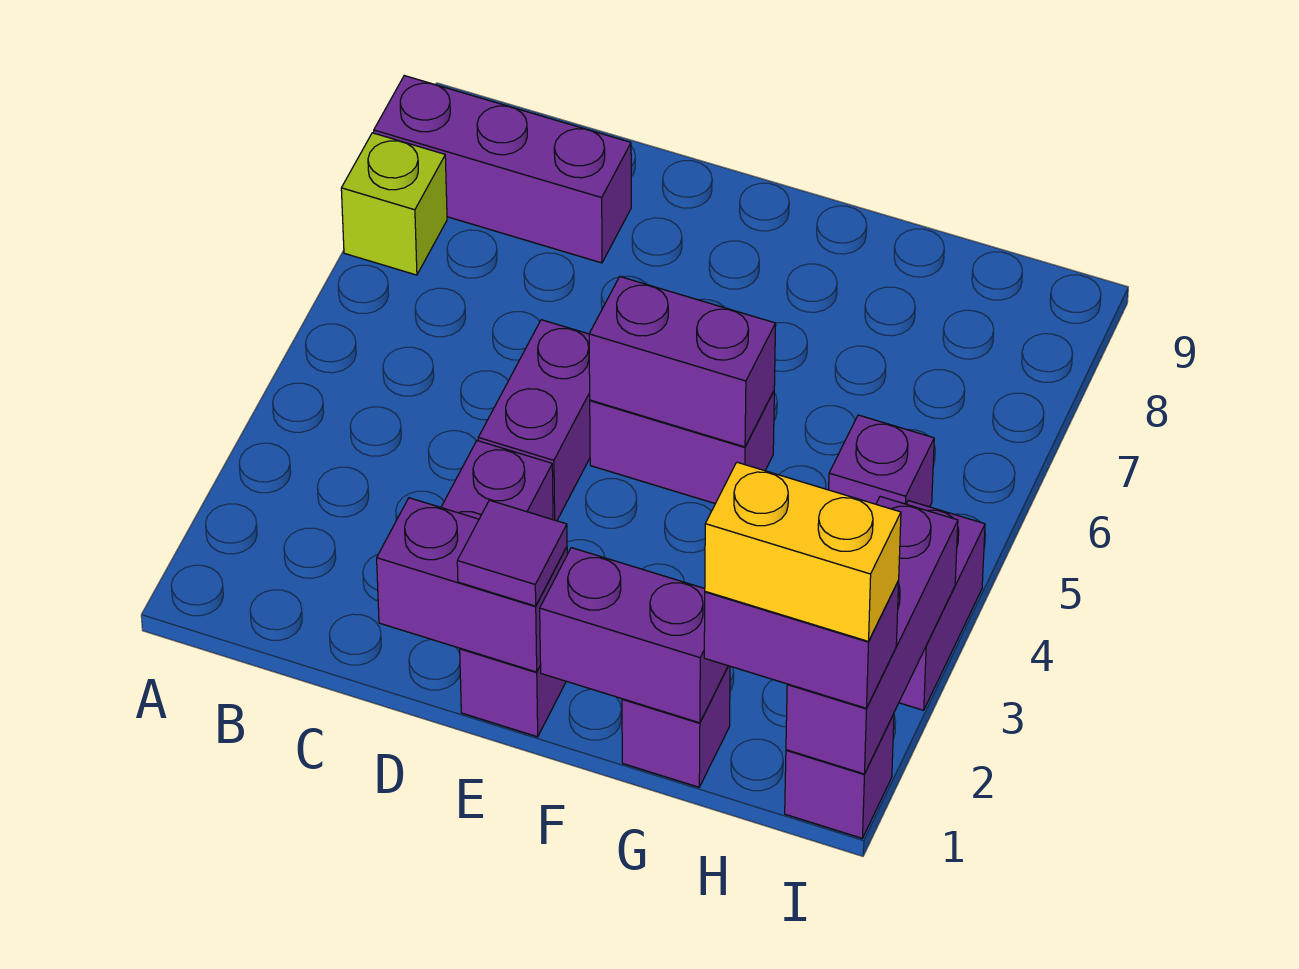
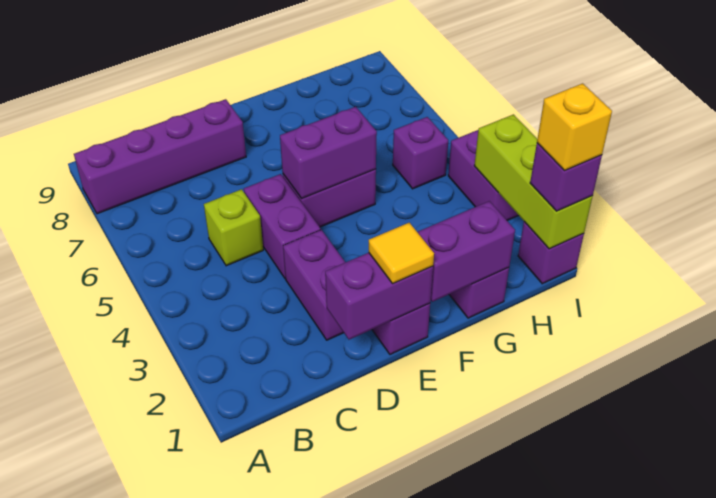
lime brick A7 level 1 -> lime brick C5 level 1
purple brick A8:C8 level 1 -> purple brick A8:D8 level 1
purple tile E1 level 3 -> yellow tile E1 level 3
purple brick H1:I1 level 3 -> purple brick I1 level 3
yellow brick H1:I1 level 4 -> yellow brick I1 level 4
purple brick I1:I3 level 2 -> lime brick I1:I3 level 2

